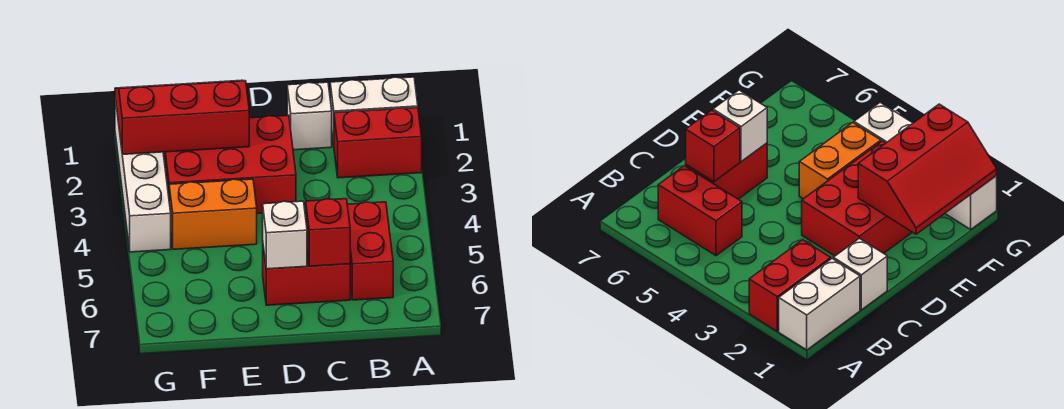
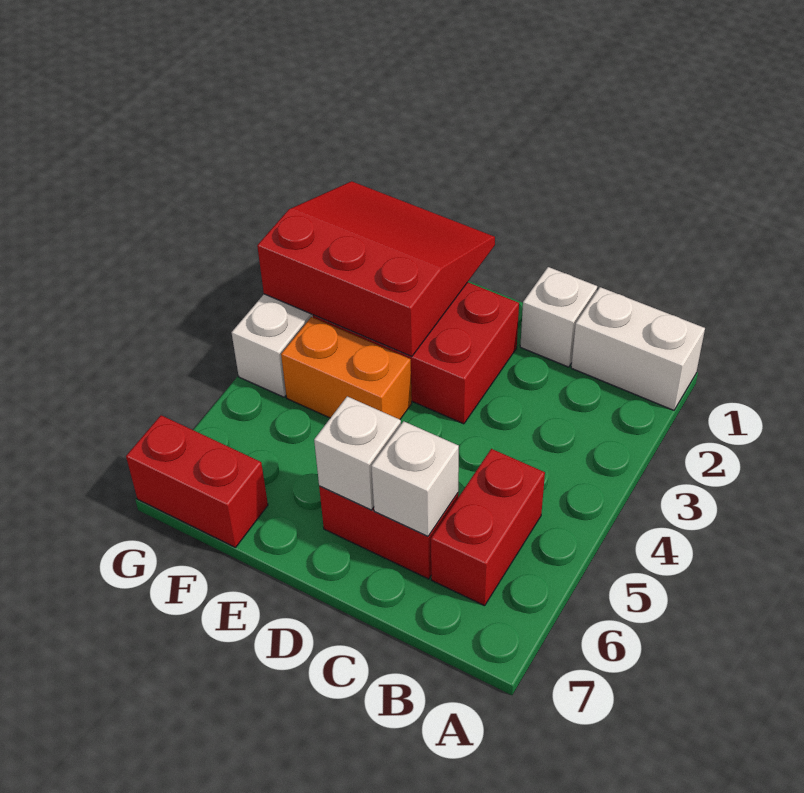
red brick A2:B2 level 1 -> red brick F7:G7 level 1
red brick C6 level 2 -> white brick C6 level 2
red slope E1:G2 level 2 top 2 -> red slope E1:G3 level 2 top 3

